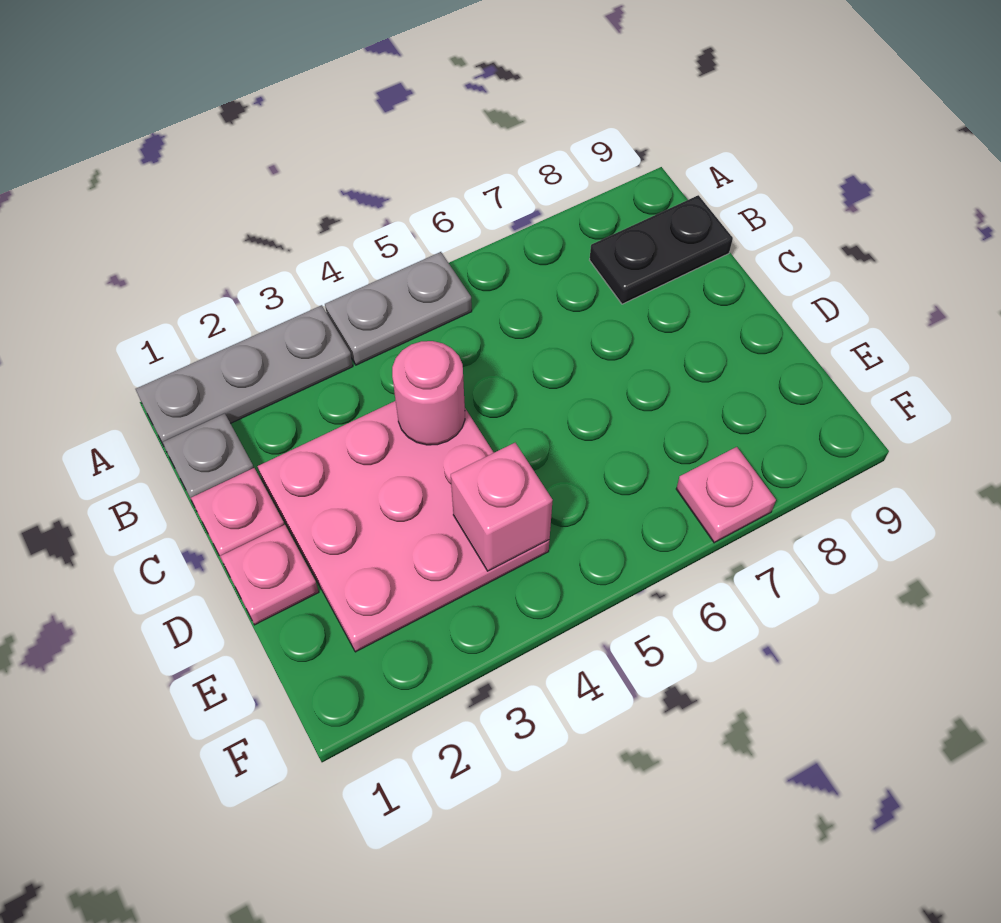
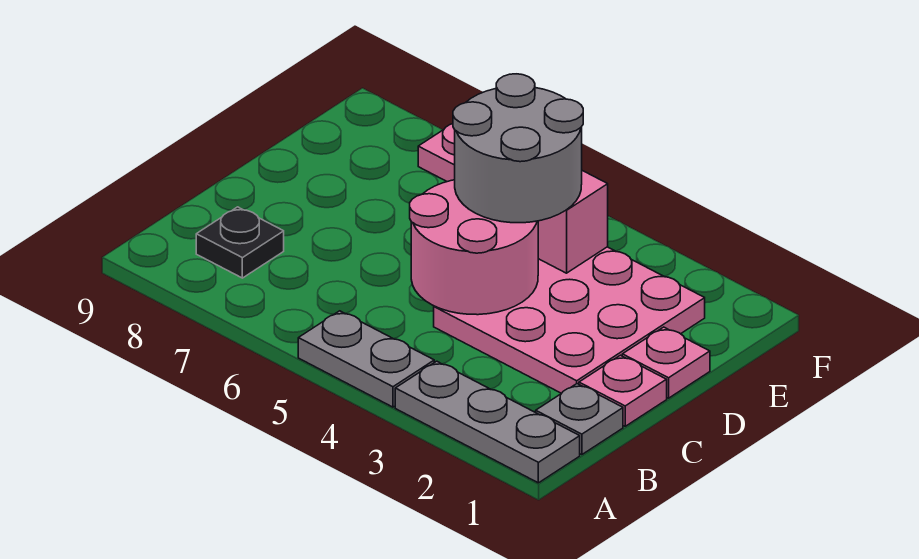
black plate B8:B9 level 1 -> black plate B8 level 1
pink round brick C4 level 2 -> pink round brick C4:D5 level 2
none -> grey round brick D4:E5 level 3

